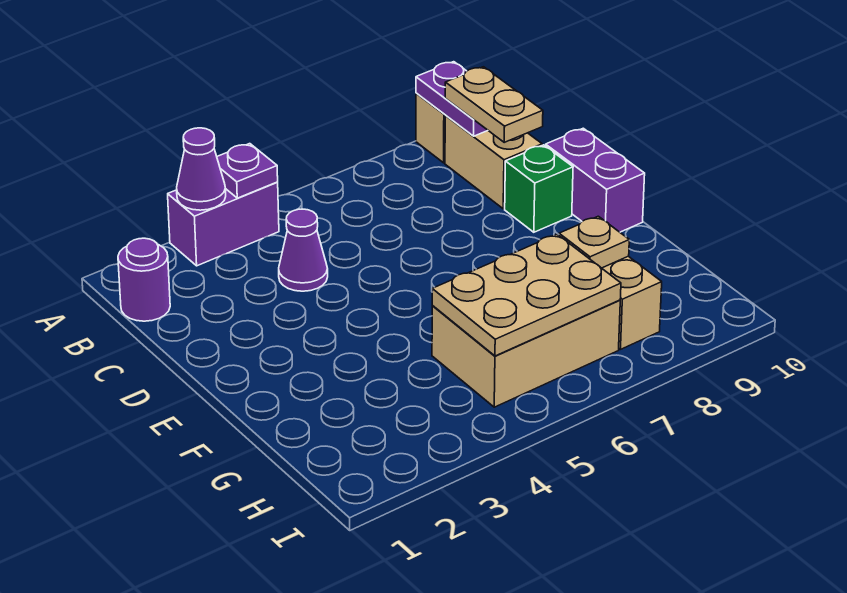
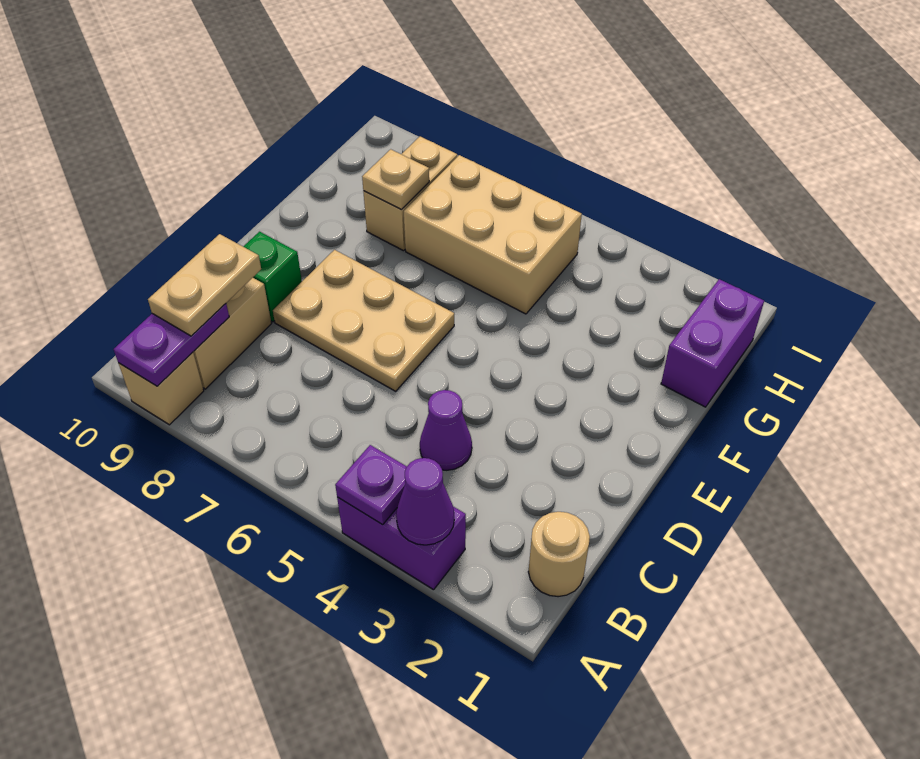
purple round brick B1 level 1 -> tan round brick B1 level 1
purple brick D10:E10 level 1 -> purple brick G1:H1 level 1
tan plate G5:H7 level 2 -> tan plate D6:E8 level 1

